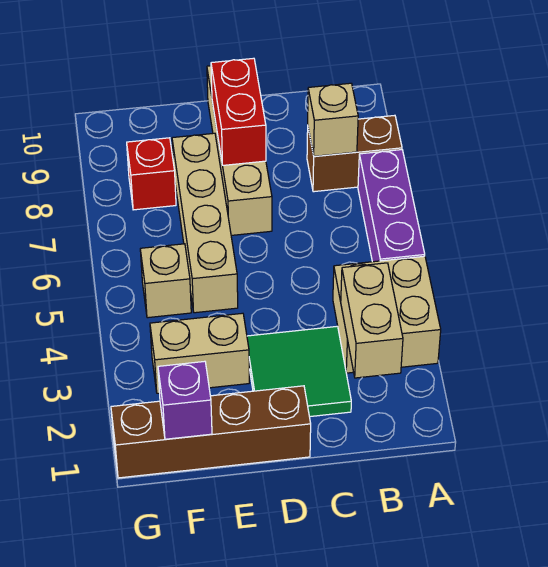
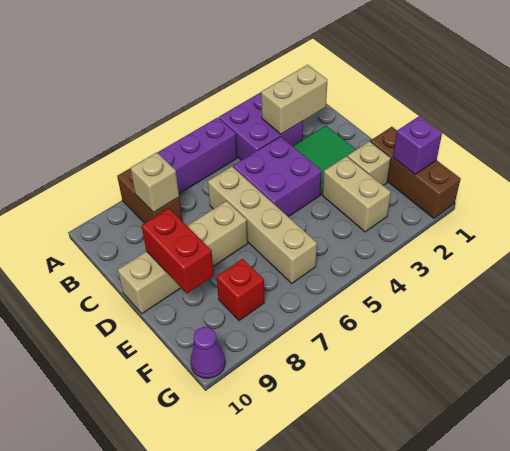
tan brick A3:B4 level 1 -> purple brick A3:B4 level 1
none -> purple brick C4:D5 level 1
brown brick D1:G1 level 1 -> brown brick E1:G1 level 1
red brick D8:D9 level 2 -> red brick D9:E9 level 2
tan brick E5:E8 level 1 -> tan brick C6:F6 level 1
tan brick F5 level 1 -> tan brick E2 level 1
none -> purple cone G10 level 1

